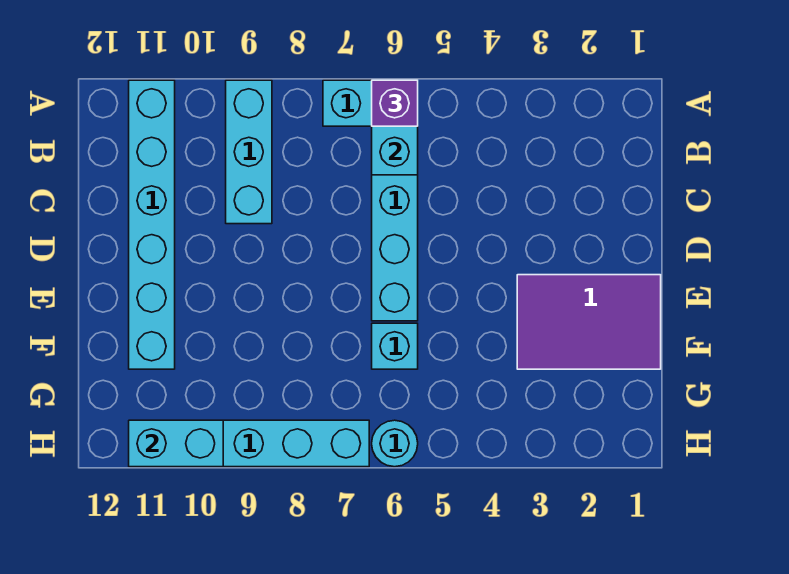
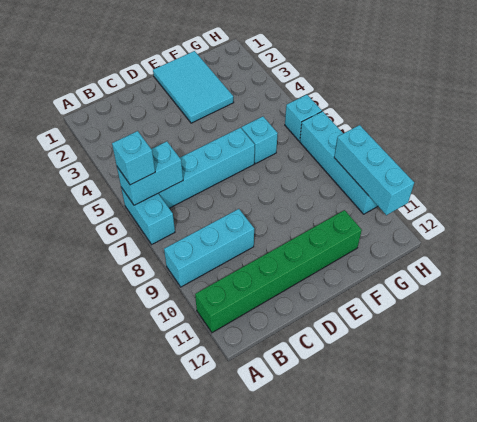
purple brick A6 level 3 -> cyan brick A6 level 3
cyan brick A11:F11 level 1 -> green brick A11:F11 level 1
purple tile E1:F3 level 1 -> cyan tile E1:F3 level 1
cyan round brick H6 level 1 -> cyan brick H6 level 1
cyan brick H10:H11 level 2 -> cyan brick H9:H11 level 2

